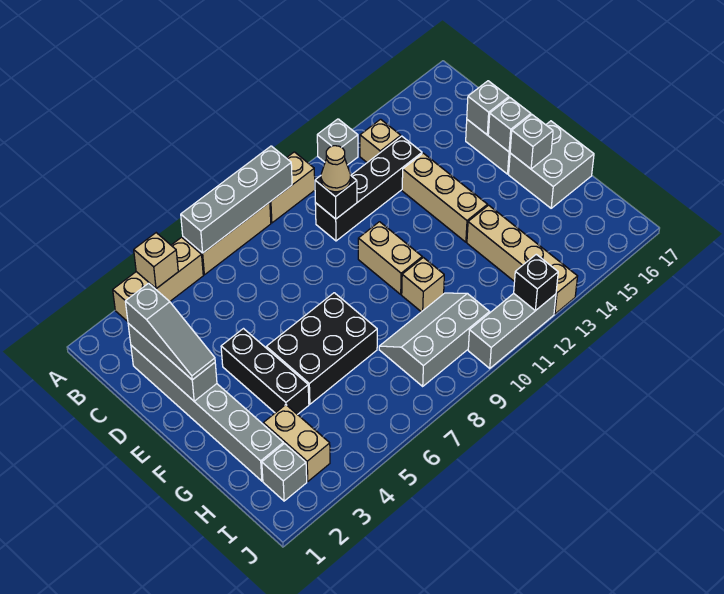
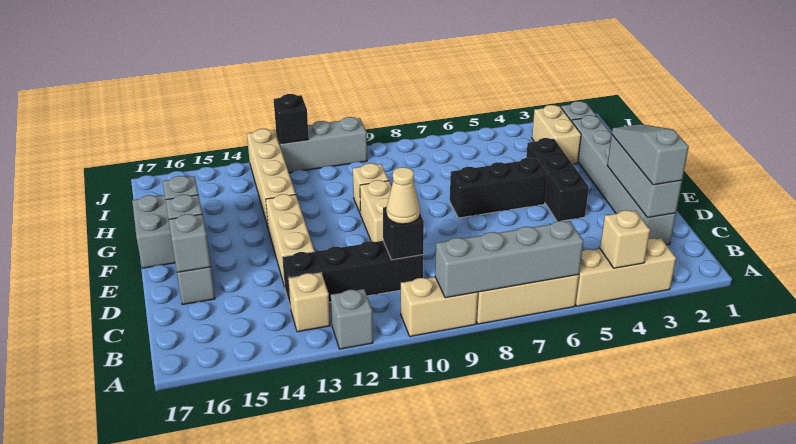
black brick F5:G7 level 1 -> black brick F5:F7 level 1
grey slope H8:I10 level 1 top I -> none

